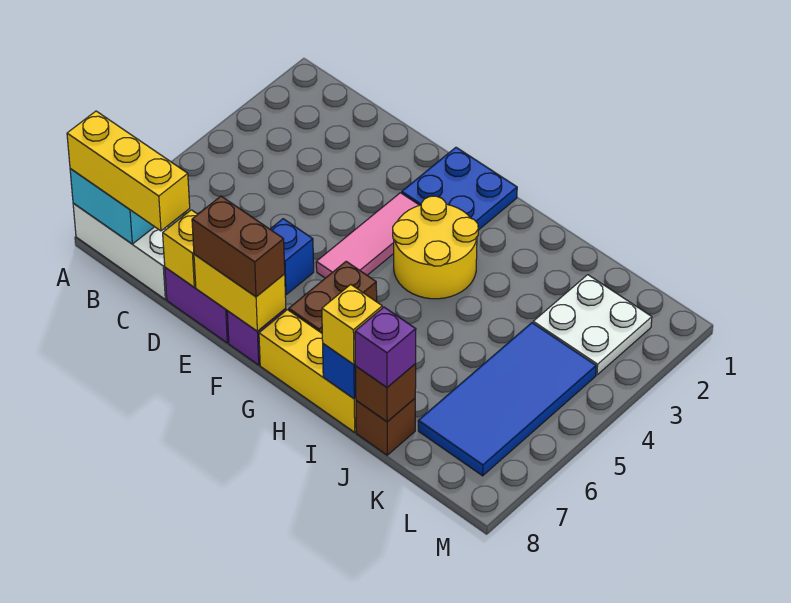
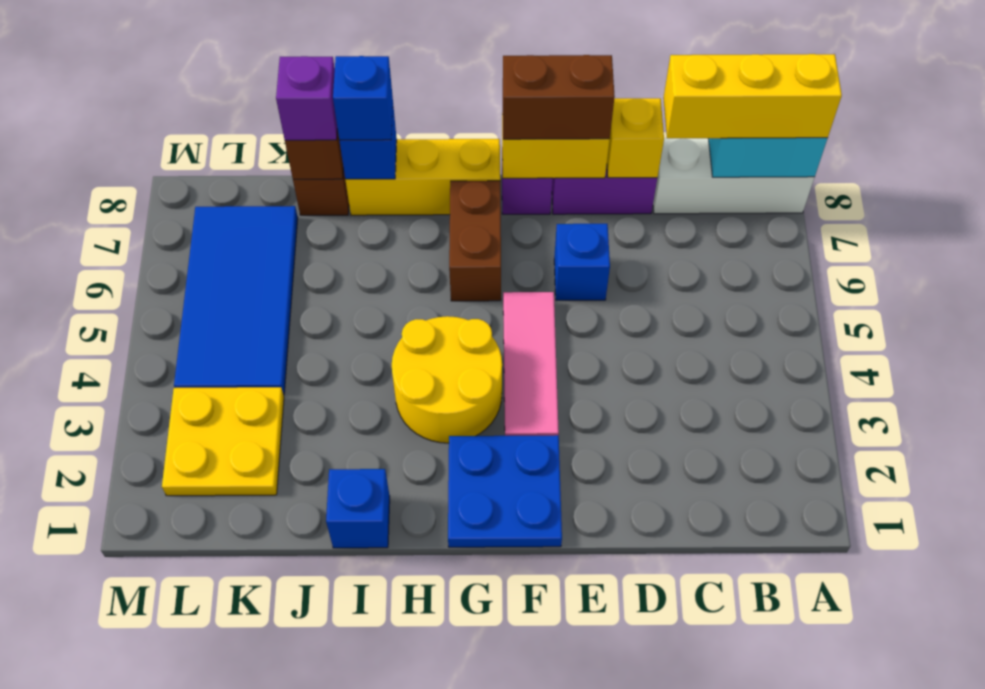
none -> blue brick I1 level 1
yellow brick I8 level 3 -> blue brick I8 level 3
white plate K2:L3 level 1 -> yellow plate K2:L3 level 1

